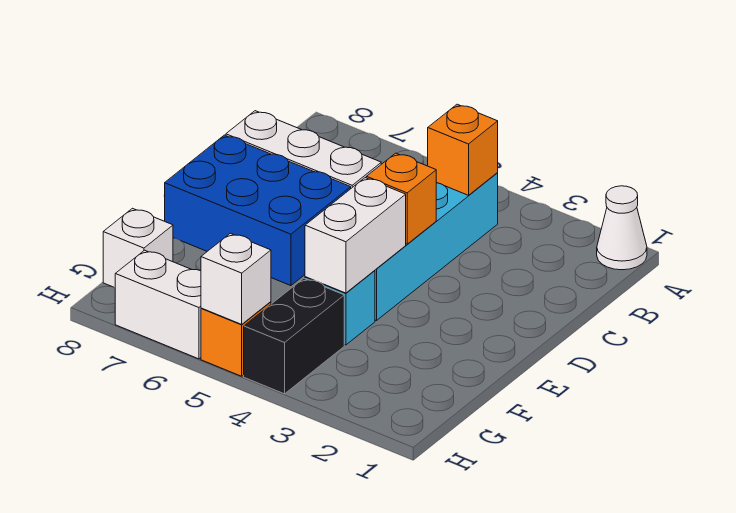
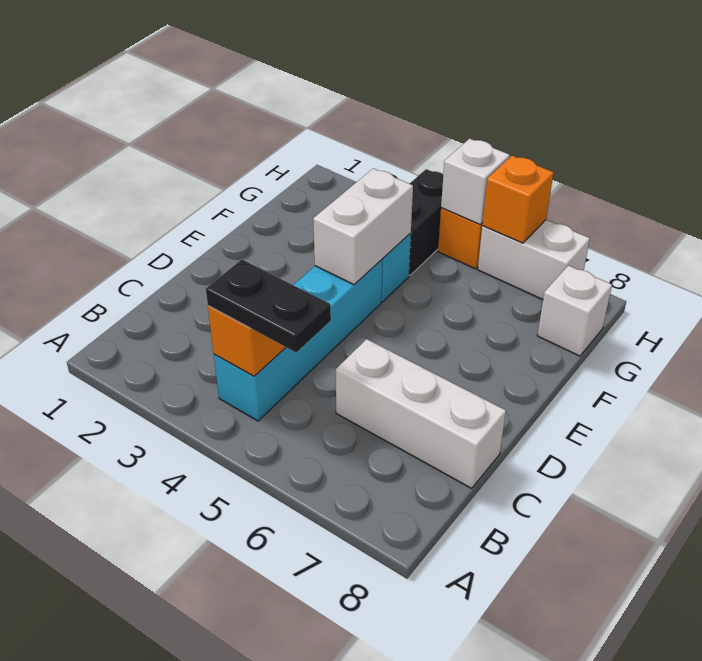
white cone A1 level 1 -> none
none -> black plate B4:B5 level 3
orange brick D4 level 2 -> orange brick H6 level 2
blue brick D6:E8 level 1 -> none

